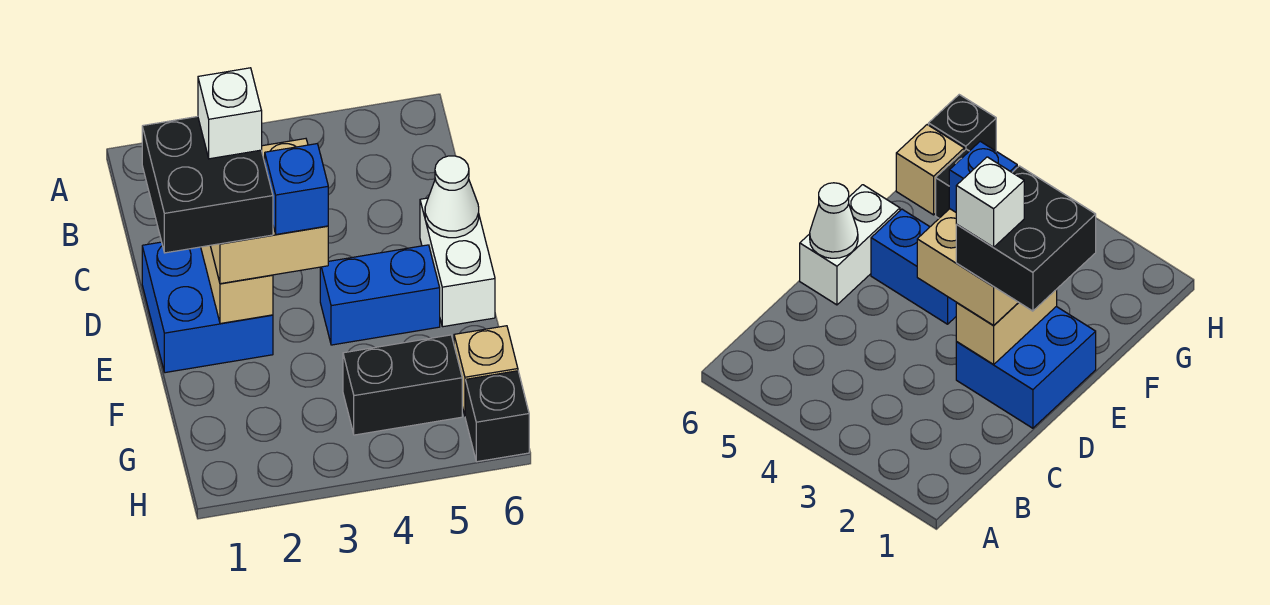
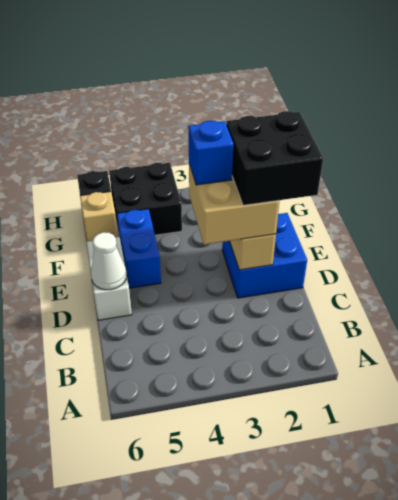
white brick D2 level 5 -> none
blue brick E4:E5 level 1 -> blue brick E5:F5 level 1
black brick G4:G5 level 1 -> black brick G4:H5 level 1

